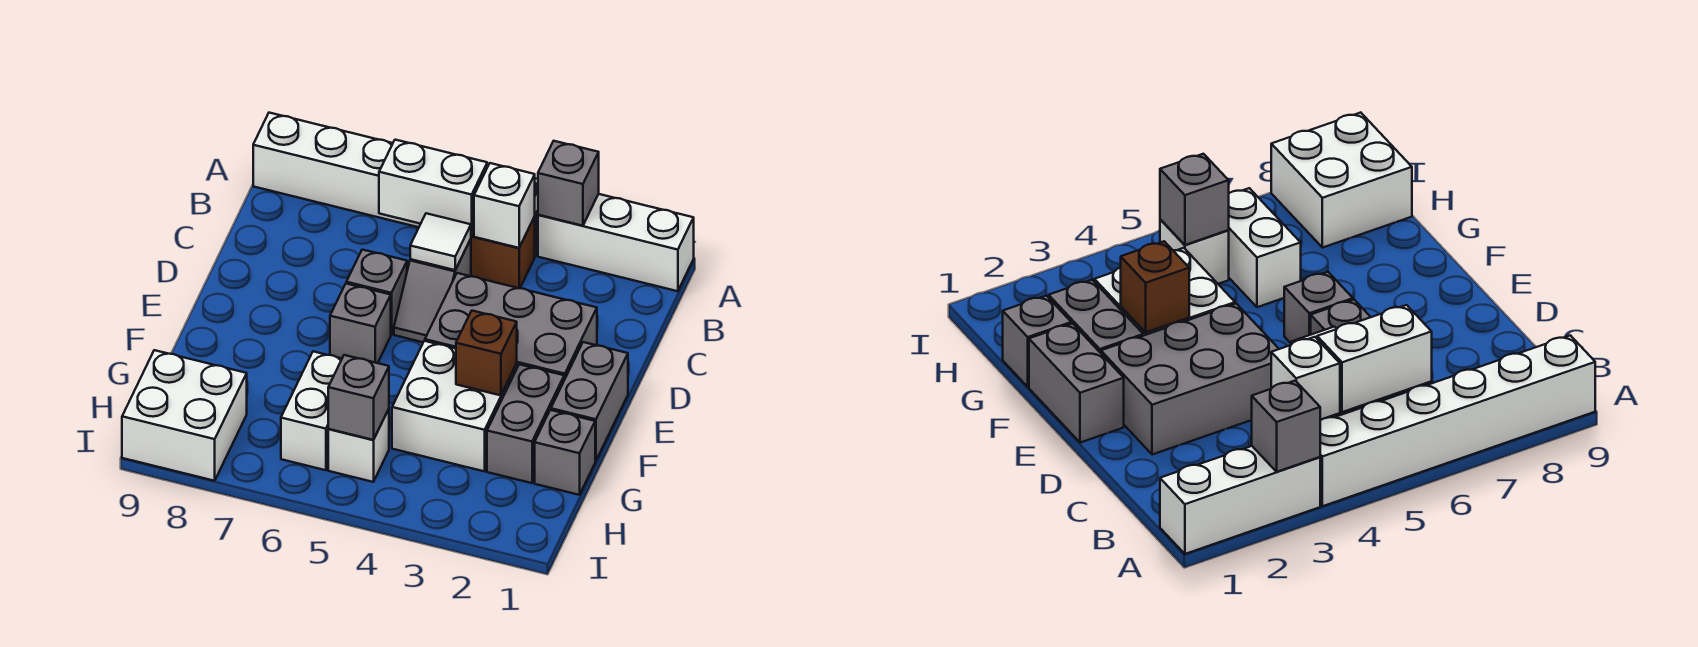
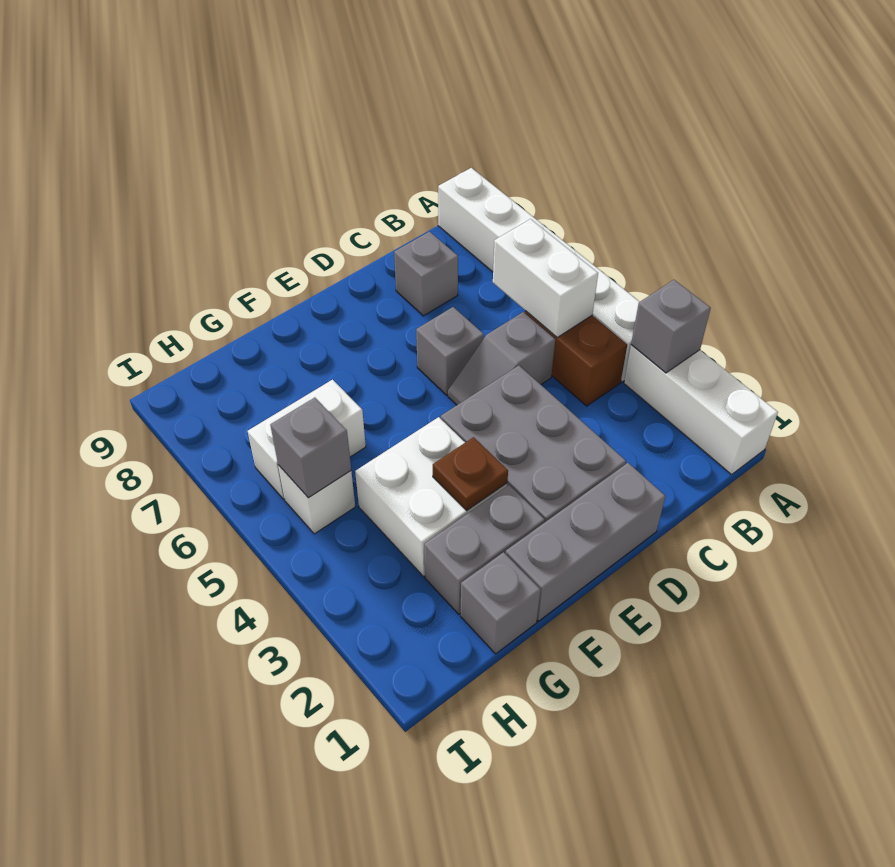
white brick B4 level 2 -> none
white tile C5 level 2 -> none
grey brick E1:F1 level 1 -> grey brick D1:F1 level 1
grey brick E6 level 1 -> grey brick C8 level 1
brown brick F3 level 2 -> brown plate F3 level 2
white brick H8:I9 level 1 -> none

